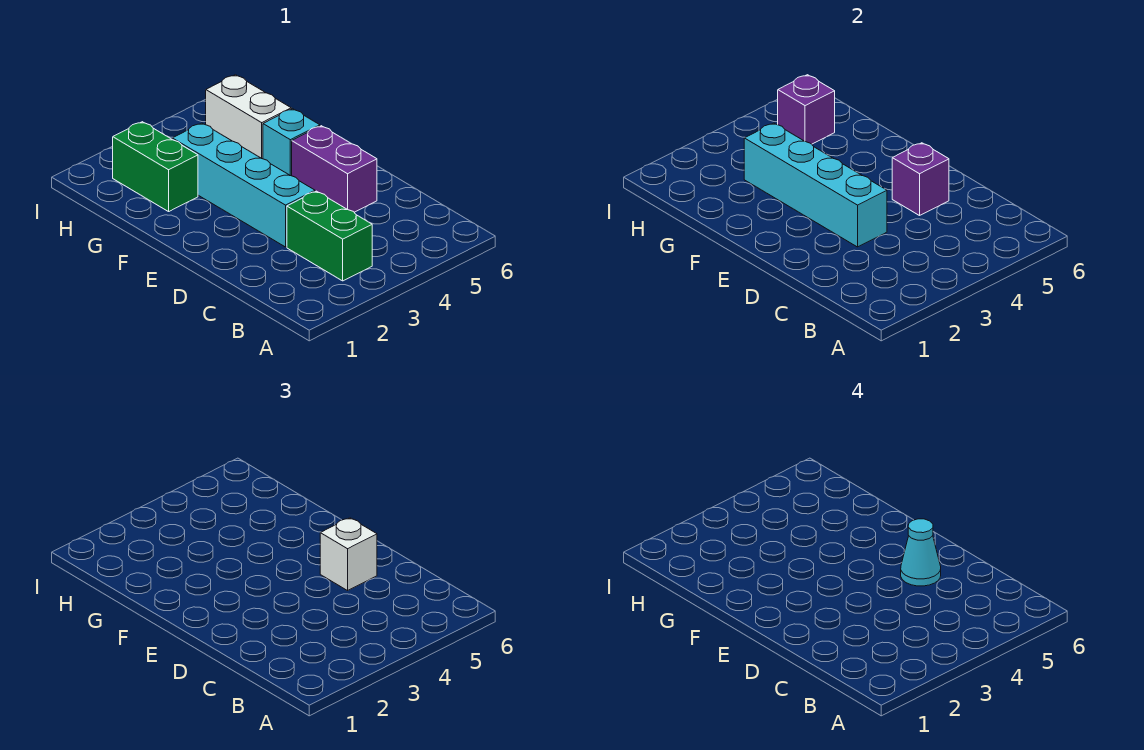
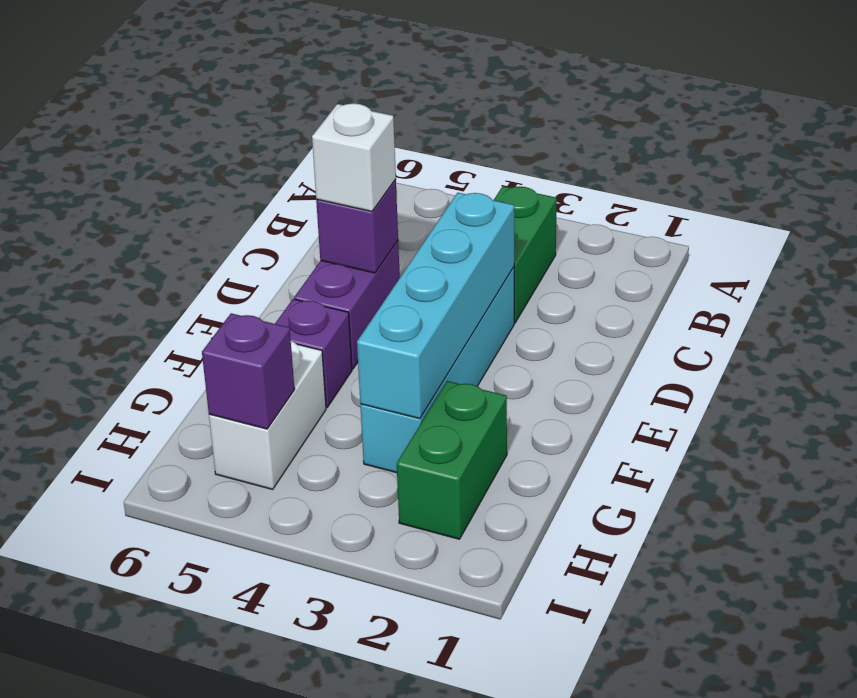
cyan cone D5 level 4 -> none
cyan brick F5 level 1 -> purple brick F5 level 1

